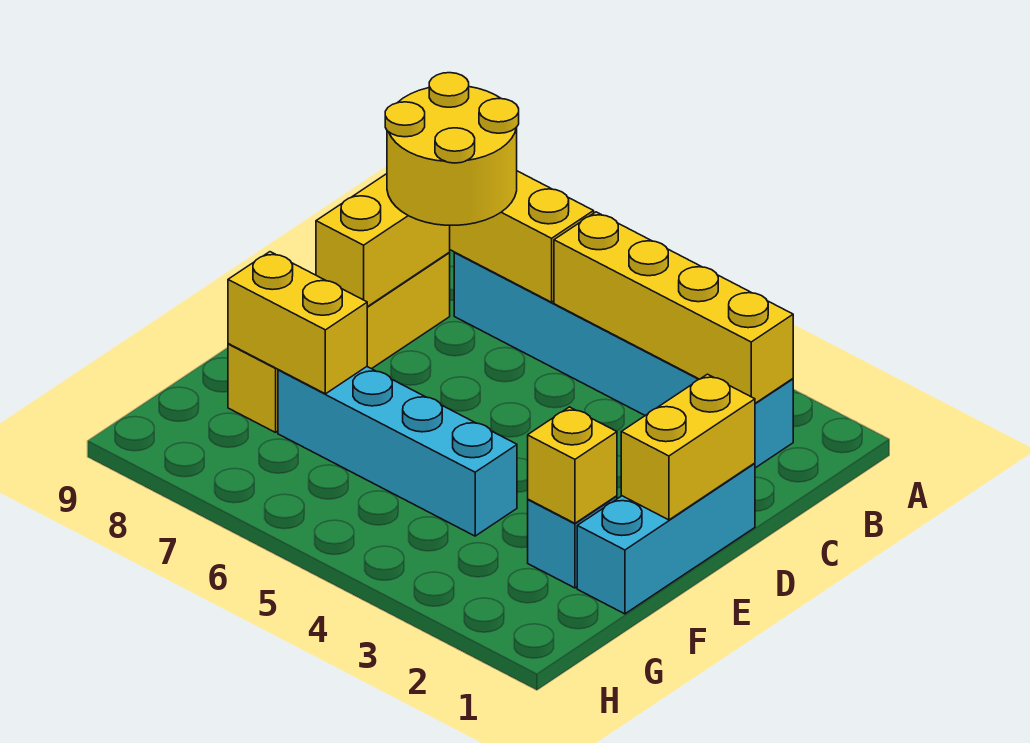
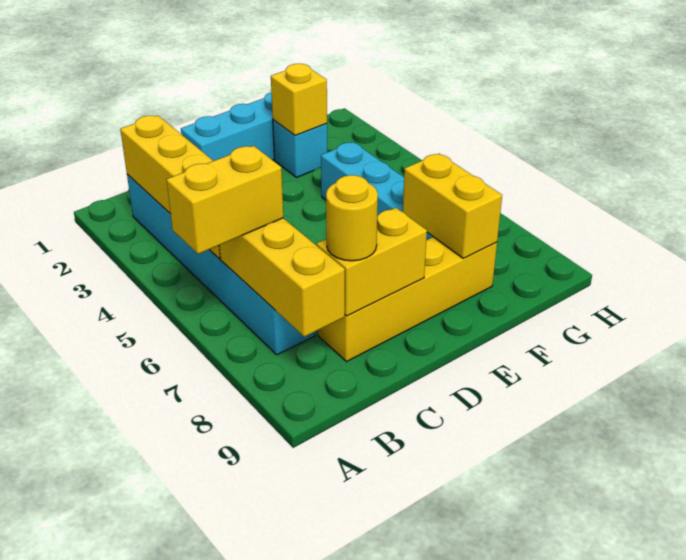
yellow round brick B7:C8 level 3 -> yellow round brick C8 level 3
yellow brick D1:E1 level 2 -> yellow brick A6:B6 level 3

